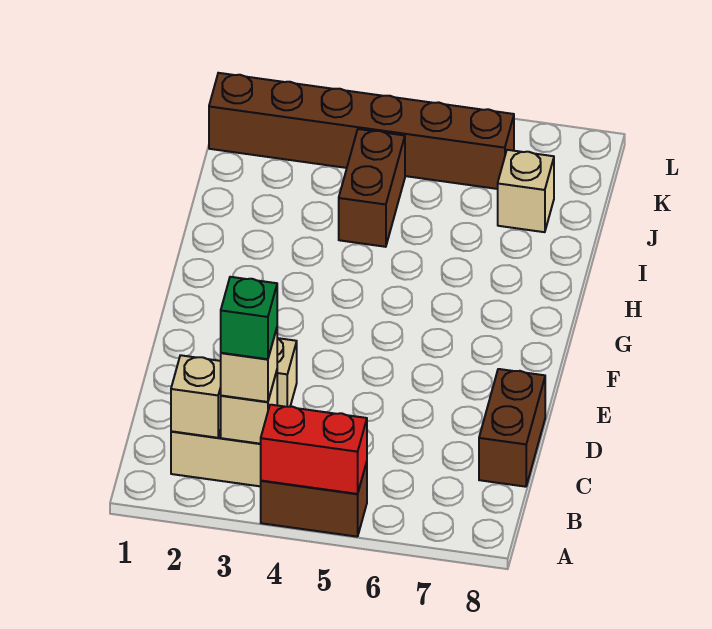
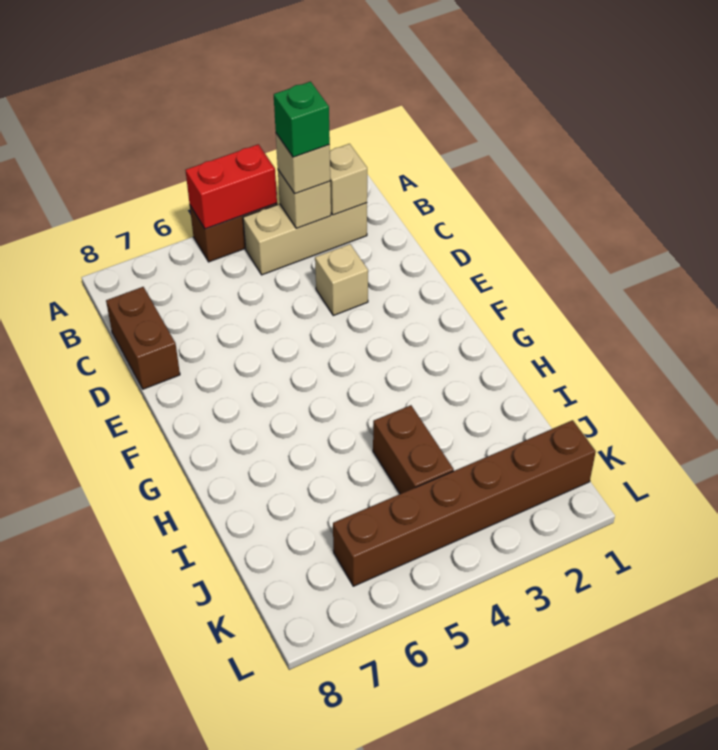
tan brick J7 level 1 -> none

